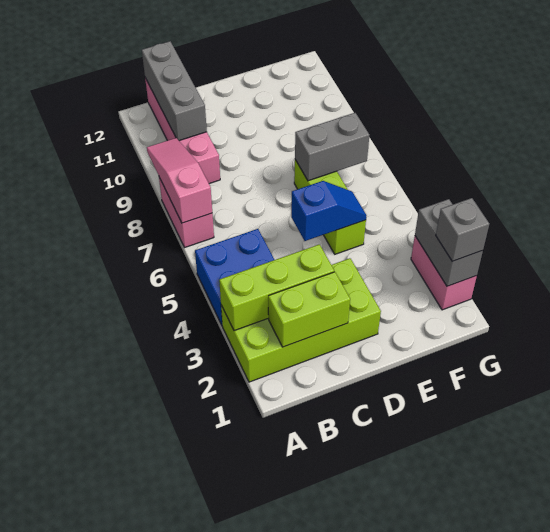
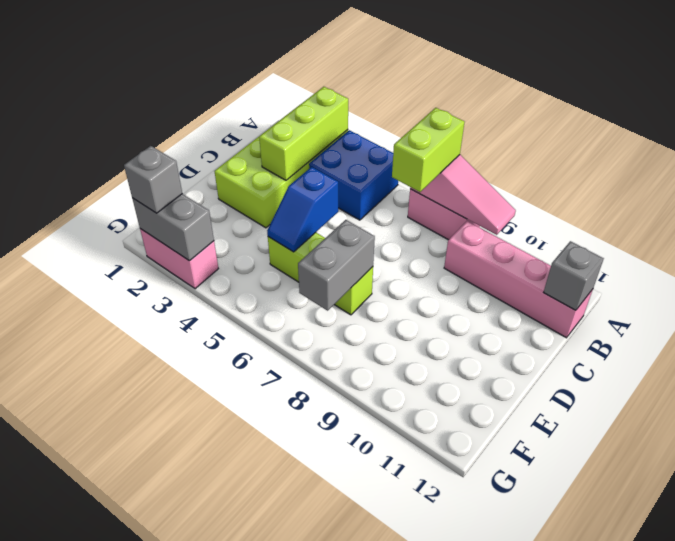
lime brick B2:C2 level 2 -> lime brick A7:B7 level 3
grey brick B10:B12 level 2 -> grey brick B12 level 2

